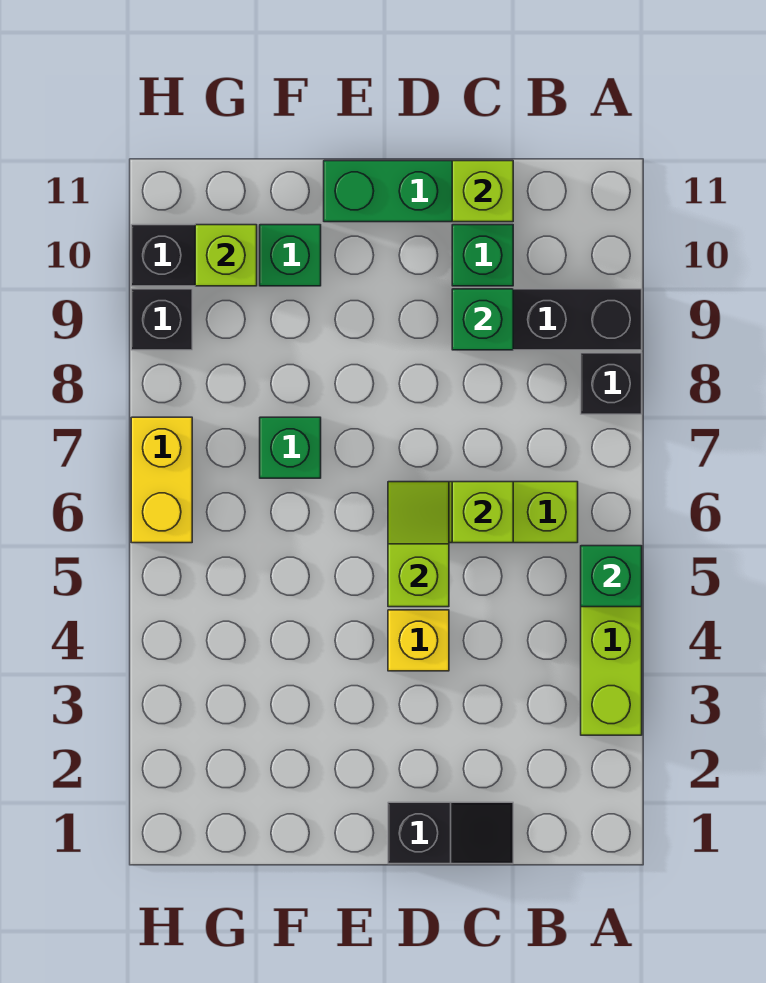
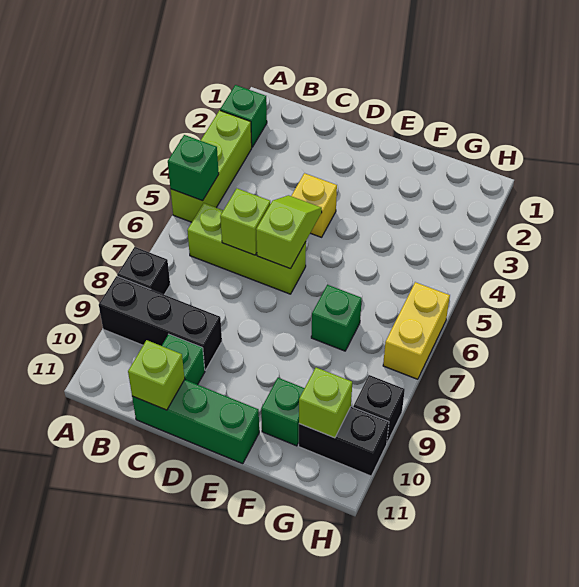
black slope C1:D1 level 1 top D -> none
green brick C9 level 2 -> green brick A2 level 1
lime slope D5:D6 level 2 top 5 -> lime slope D5:D6 level 2 top 6

